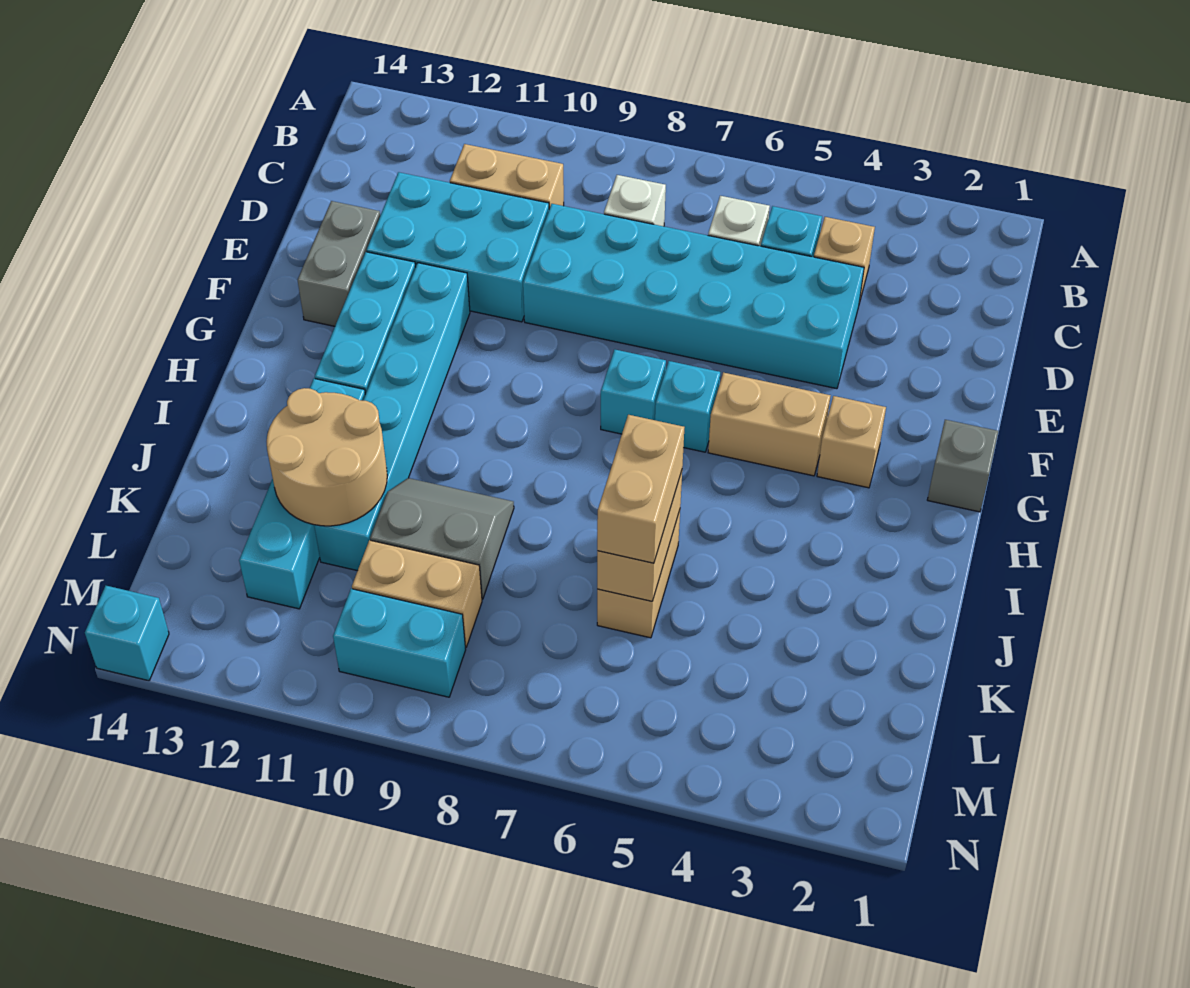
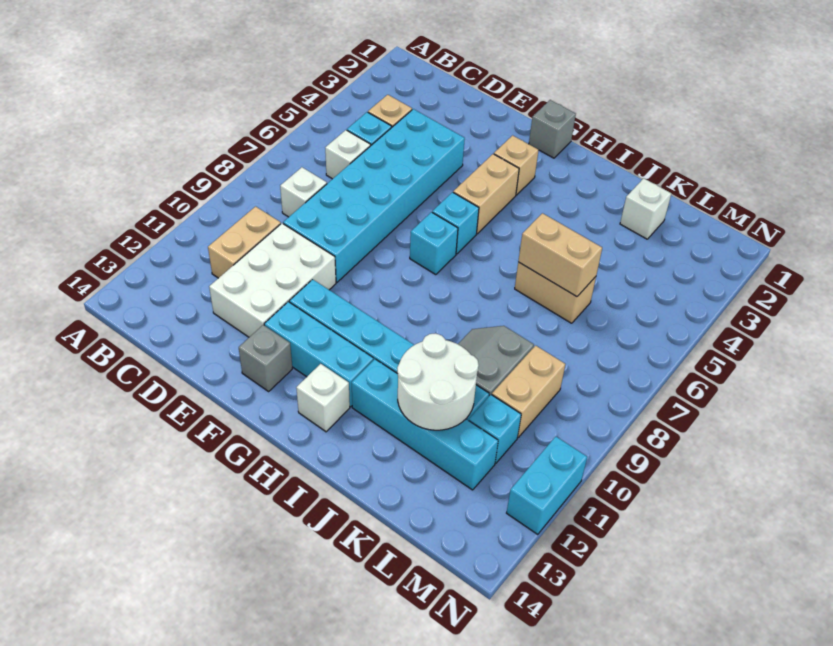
cyan brick D10:E12 level 1 -> white brick D10:E12 level 1
grey brick E13:F13 level 1 -> grey brick F13 level 1
none -> white brick H13 level 1
tan brick J6:K6 level 3 -> none
tan round brick J11:K12 level 2 -> white round brick J11:K12 level 2
none -> white brick K2 level 1
cyan brick M9:M10 level 1 -> cyan brick N11:N12 level 1
cyan brick N14 level 1 -> cyan brick L11 level 1

